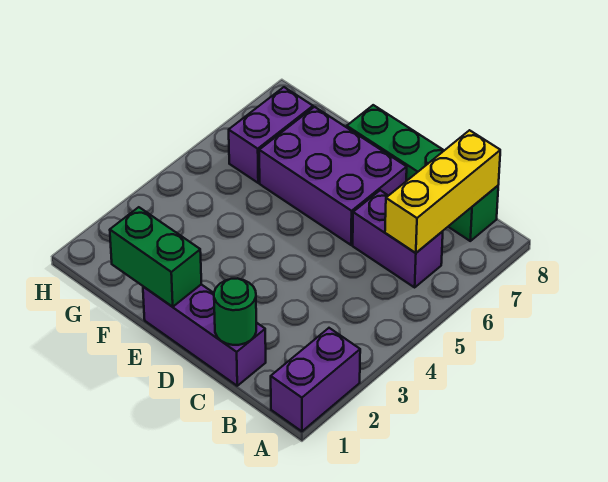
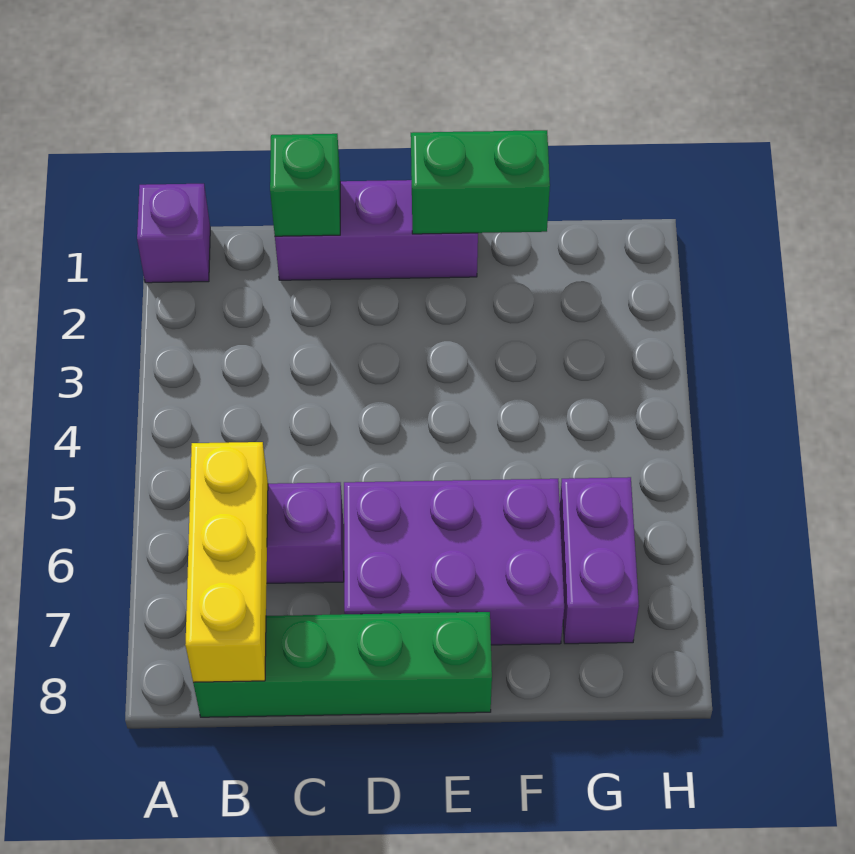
purple brick A1:A2 level 1 -> purple brick A1 level 1
green round brick C1 level 2 -> green brick C1 level 2

